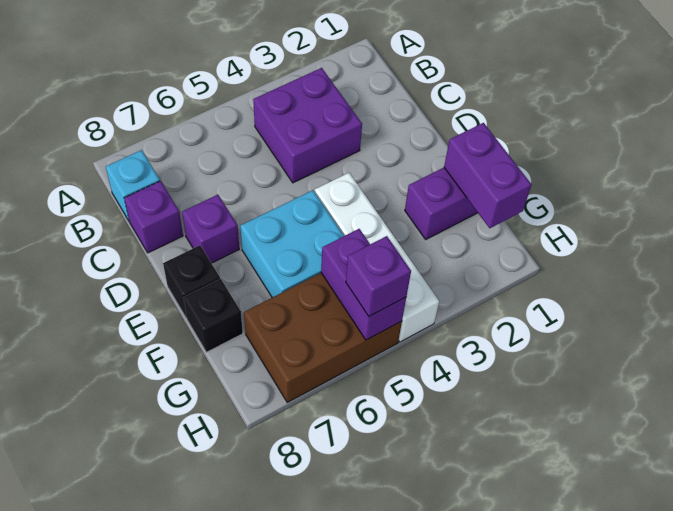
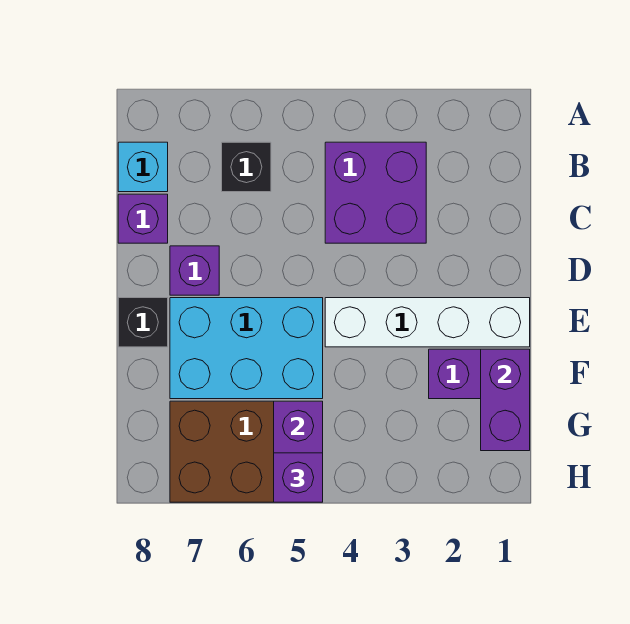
white brick E4:H4 level 1 -> white brick E1:E4 level 1
cyan brick E5:F6 level 1 -> cyan brick E5:F7 level 1
black brick F8 level 1 -> black brick B6 level 1

